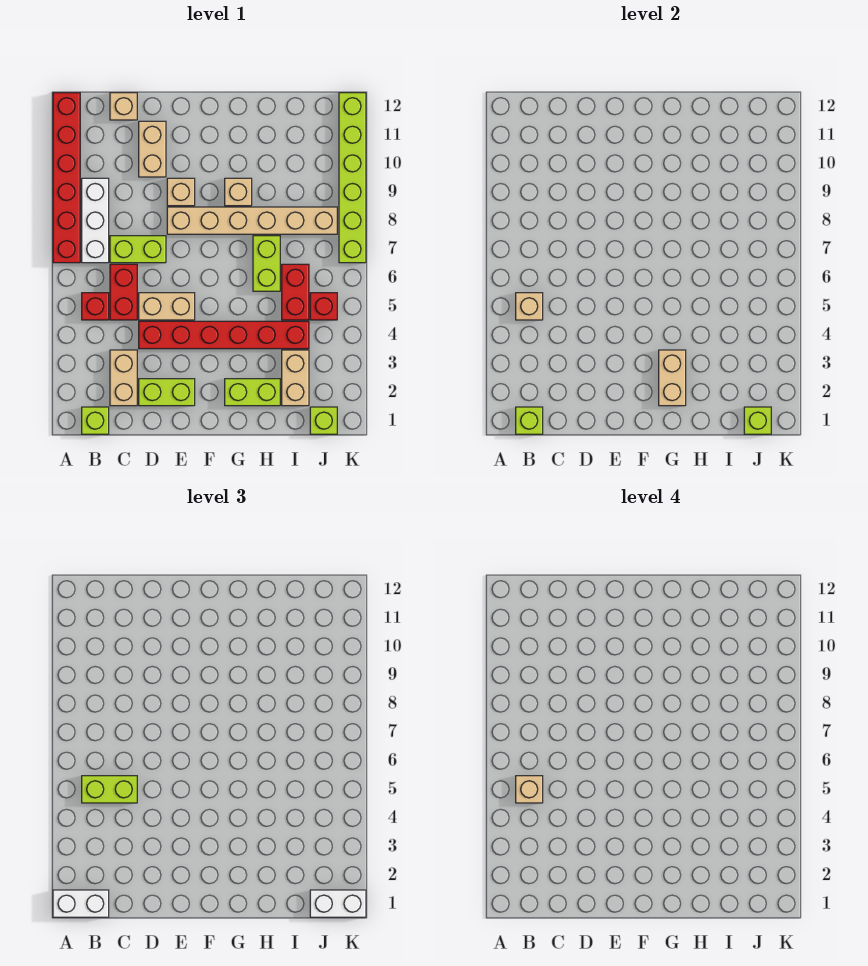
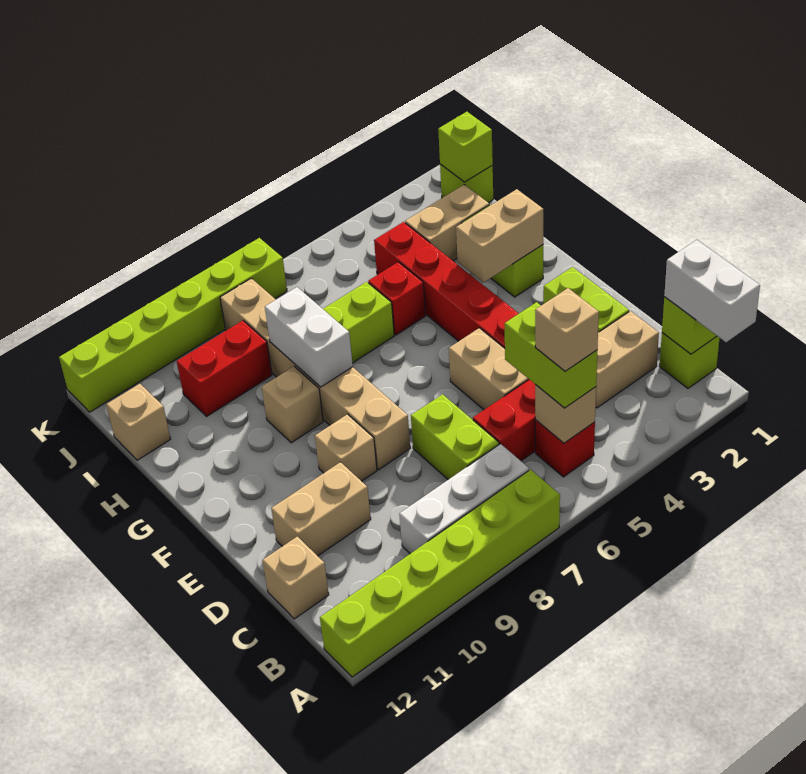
red brick A7:A12 level 1 -> lime brick A7:A12 level 1
red brick I5:I6 level 1 -> red brick I9:I10 level 1
none -> tan brick I12 level 1
white brick J1:K1 level 3 -> white brick G8:H8 level 2
red brick J5 level 1 -> red brick H5 level 1

